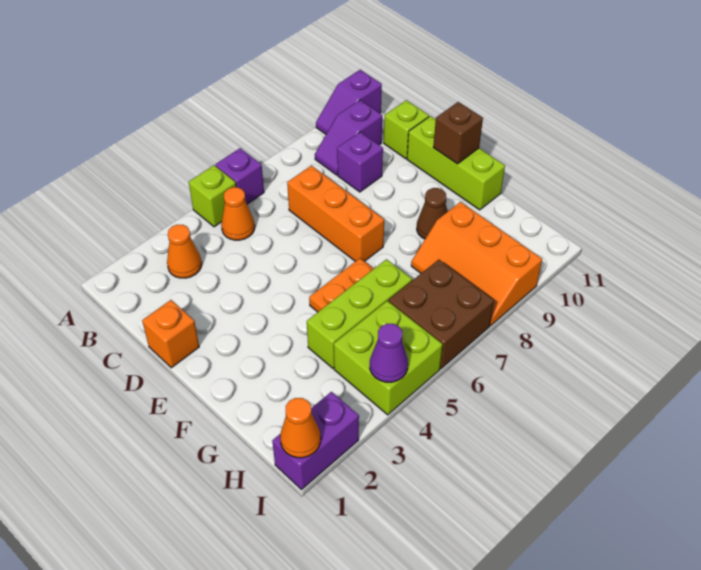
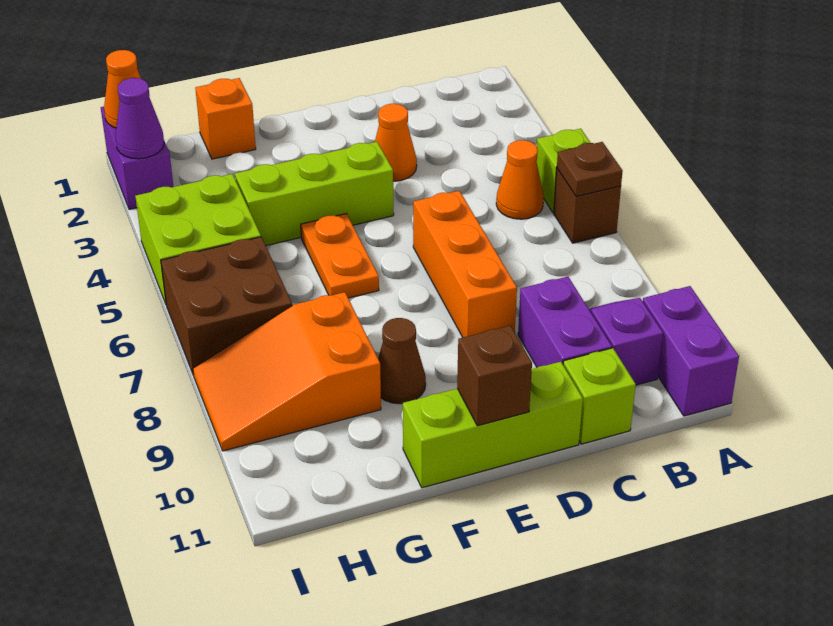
purple brick A6 level 1 -> brown brick A6 level 1
none -> brown plate A6 level 2
purple slope A10:A11 level 1 top 11 -> purple brick A10:A11 level 1
orange cone B3 level 1 -> orange cone D3 level 1
orange brick C7:E7 level 1 -> orange brick D6:D8 level 1
purple brick C9 level 1 -> purple brick C9:C10 level 1
orange brick D1 level 1 -> orange brick G1 level 1
lime brick G4:G6 level 1 -> lime brick E4:G4 level 1
orange slope G8:I9 level 1 top 9 -> orange slope G8:I9 level 1 top G
purple cone I4 level 2 -> purple cone I2 level 2

